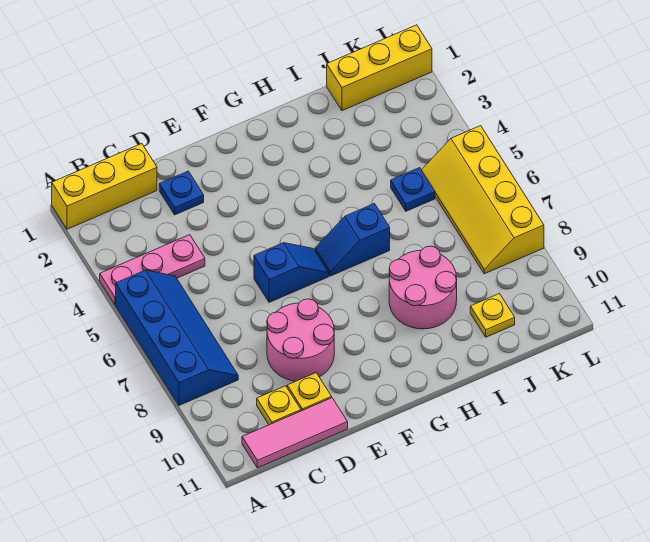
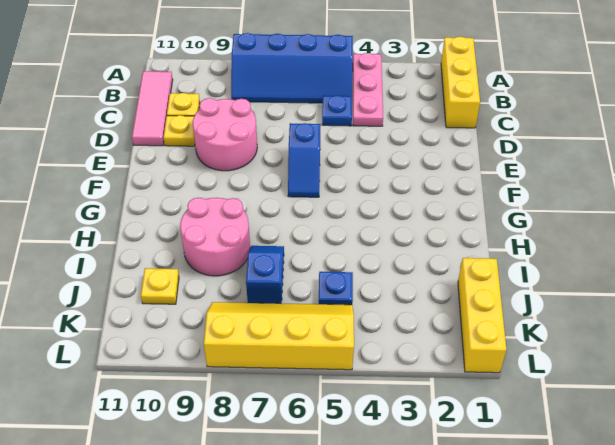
blue plate D2 level 1 -> blue plate C5 level 1
blue slope G6:H6 level 1 top H -> blue slope I7:J7 level 1 top J

